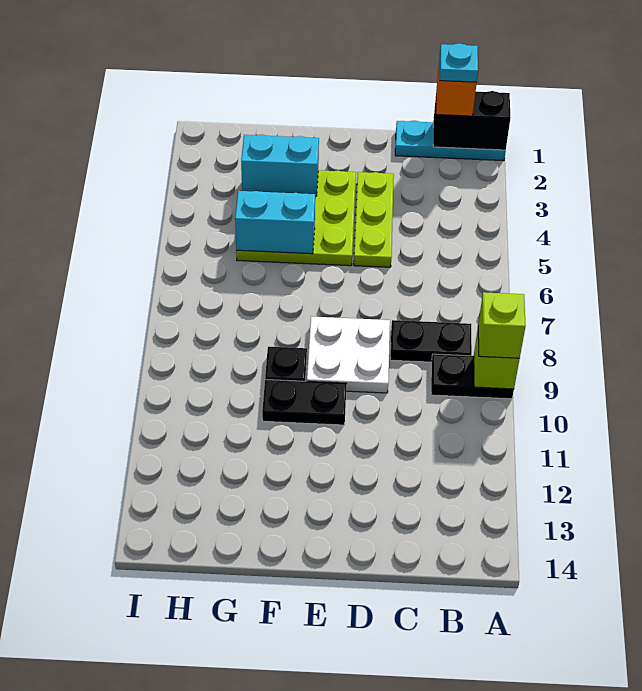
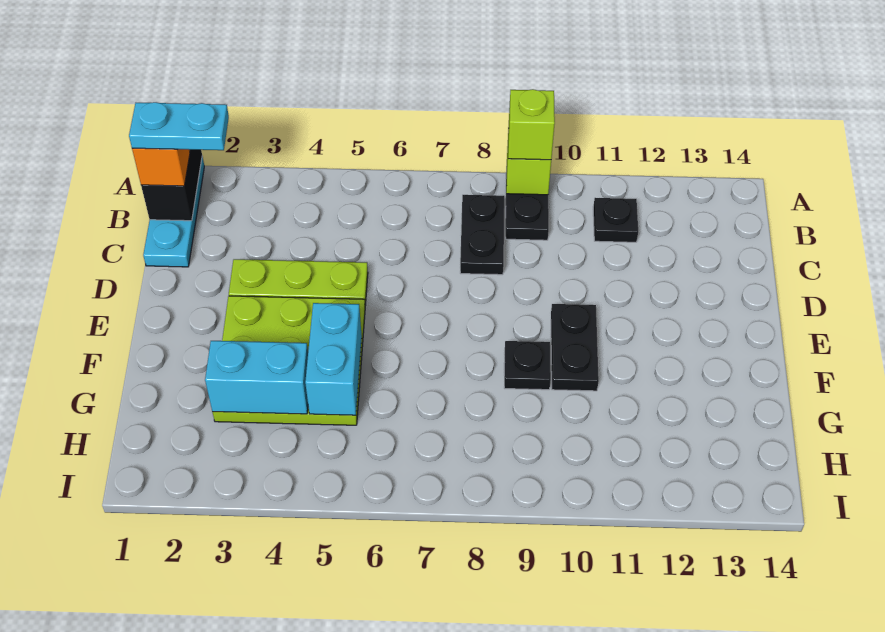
cyan plate B1 level 4 -> cyan plate B1:B2 level 4
none -> black plate B11 level 1
white plate D8:E9 level 1 -> none
cyan brick F3:G3 level 2 -> cyan brick G3:G4 level 2

